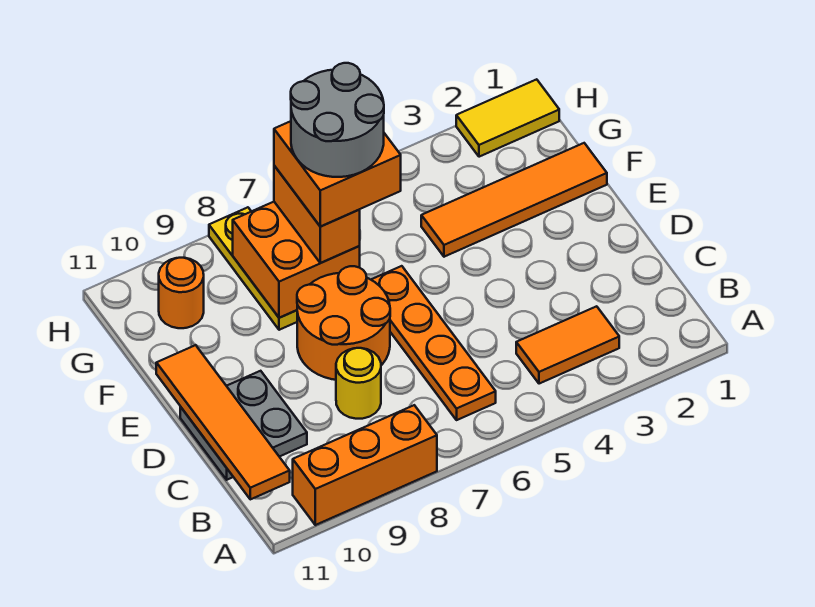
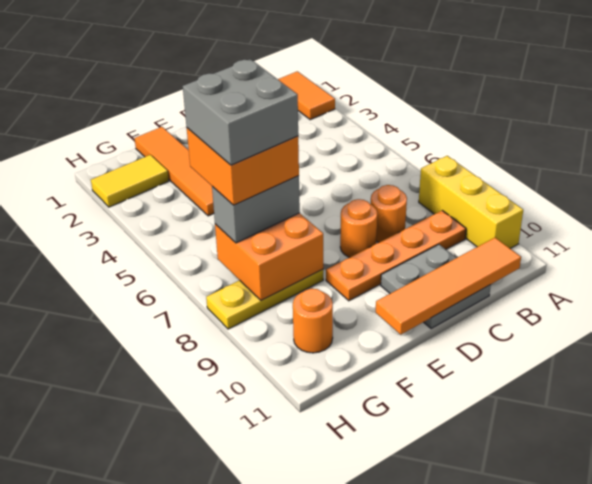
orange brick A8:A10 level 1 -> yellow brick A8:A10 level 1
orange tile B3:B4 level 1 -> orange tile A1:A2 level 1
orange plate B6:E6 level 1 -> orange plate B9:E9 level 1
yellow round brick C8 level 1 -> orange round brick C8 level 1
orange round brick D7:E8 level 1 -> orange round brick D8 level 1
grey round brick F6:G7 level 5 -> grey brick F6:G7 level 5
orange brick F7:G7 level 3 -> grey brick F7:G7 level 3
yellow tile H1:H2 level 1 -> yellow tile G2:H2 level 1

